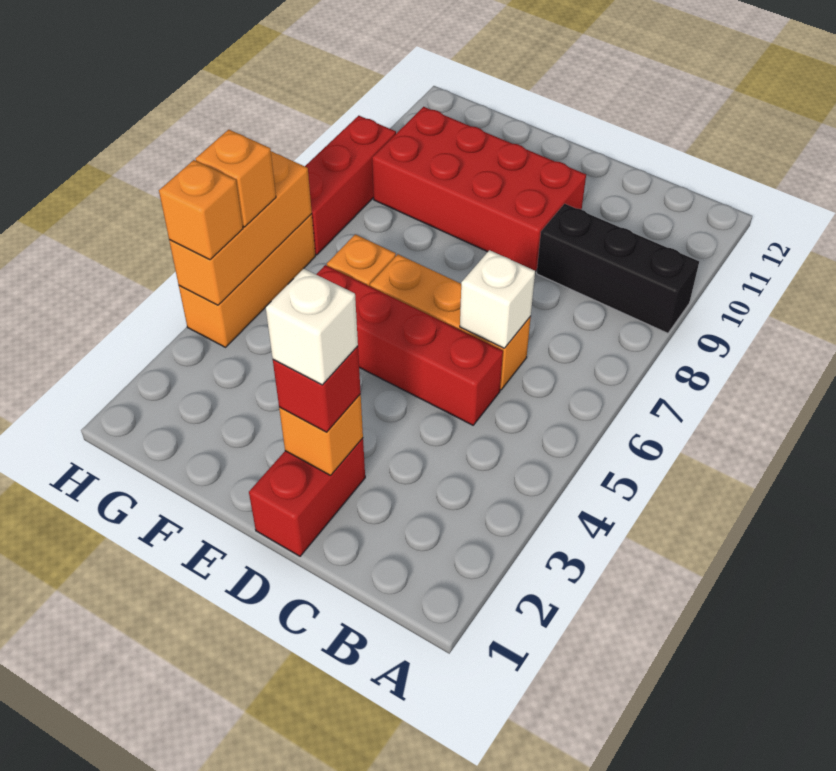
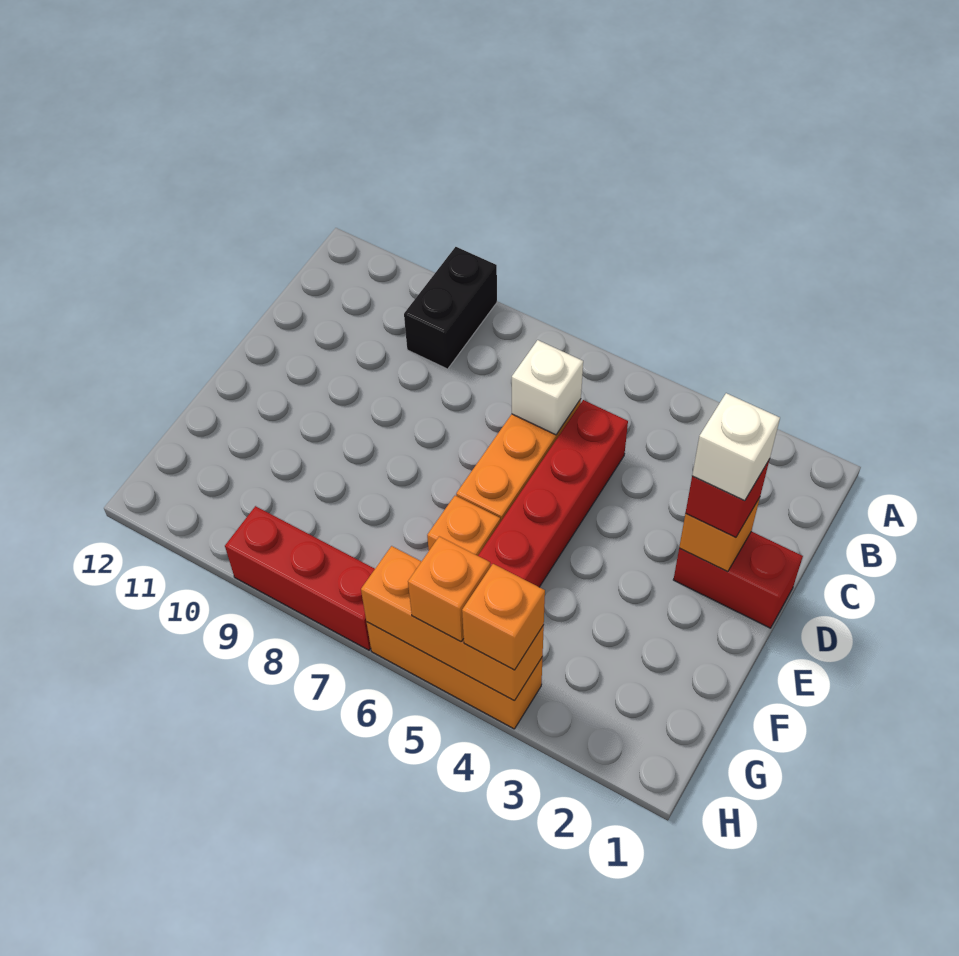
black brick A9:C9 level 1 -> black brick A9:B9 level 1
red brick D9:G10 level 1 -> none

